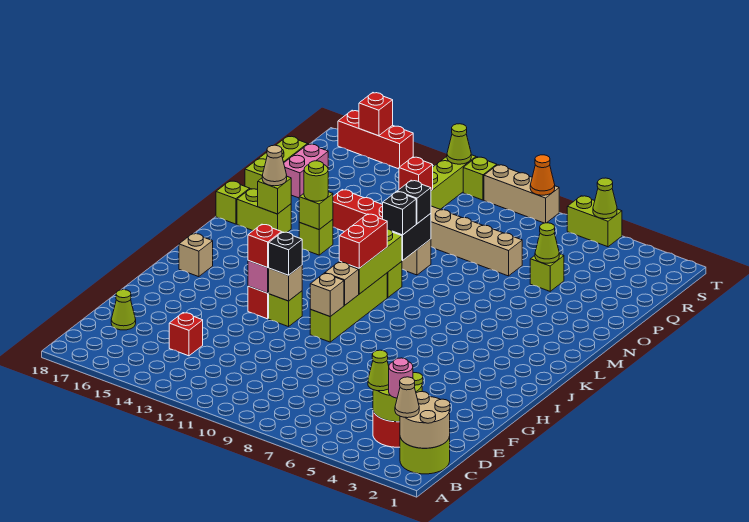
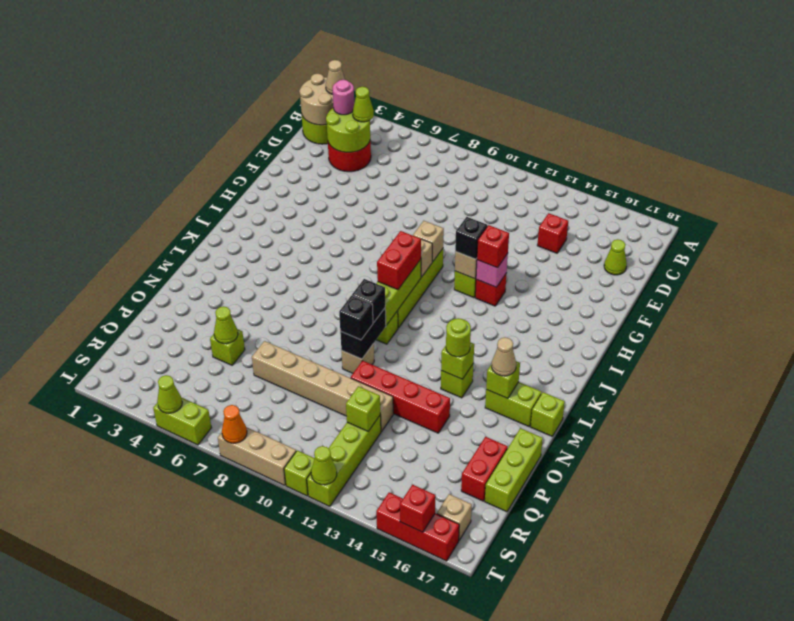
tan brick I17 level 1 -> tan brick S17 level 1
pink brick P17:Q17 level 1 -> red brick P17:Q17 level 1
red brick Q12 level 2 -> lime brick Q12 level 2

